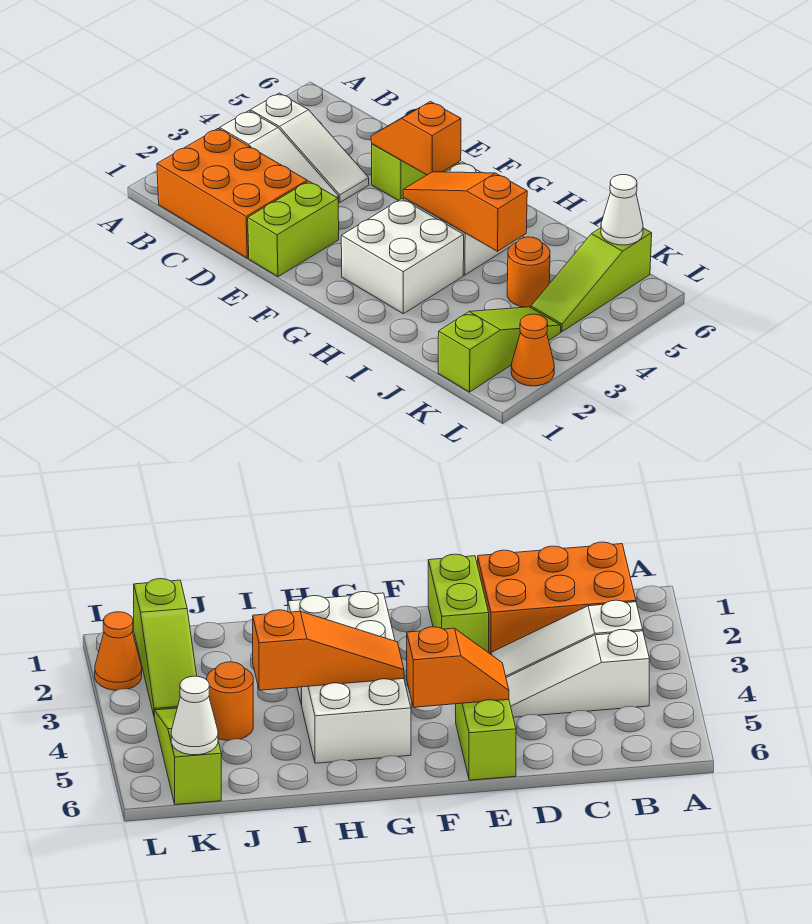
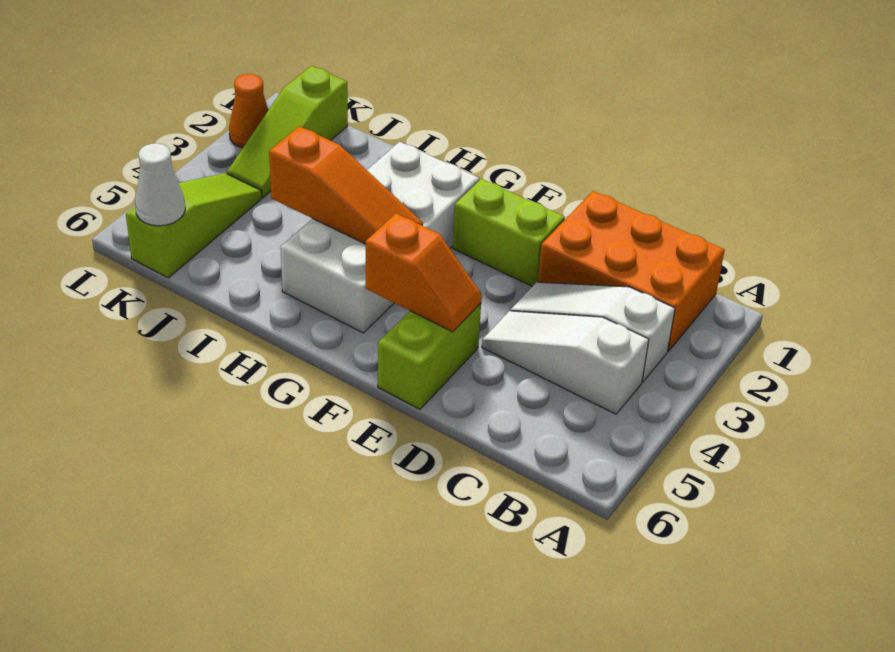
lime brick E1:E2 level 1 -> lime brick E2:F2 level 1
orange round brick J4 level 1 -> none

